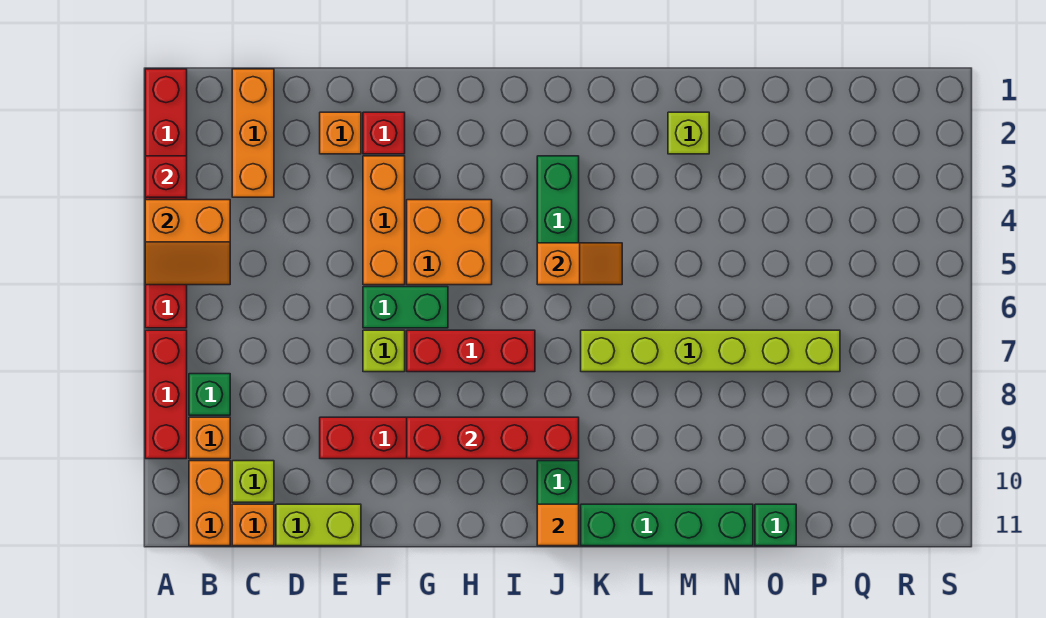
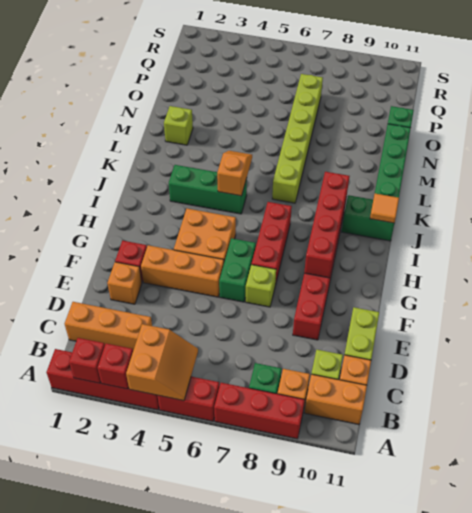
none -> red brick A2 level 2

